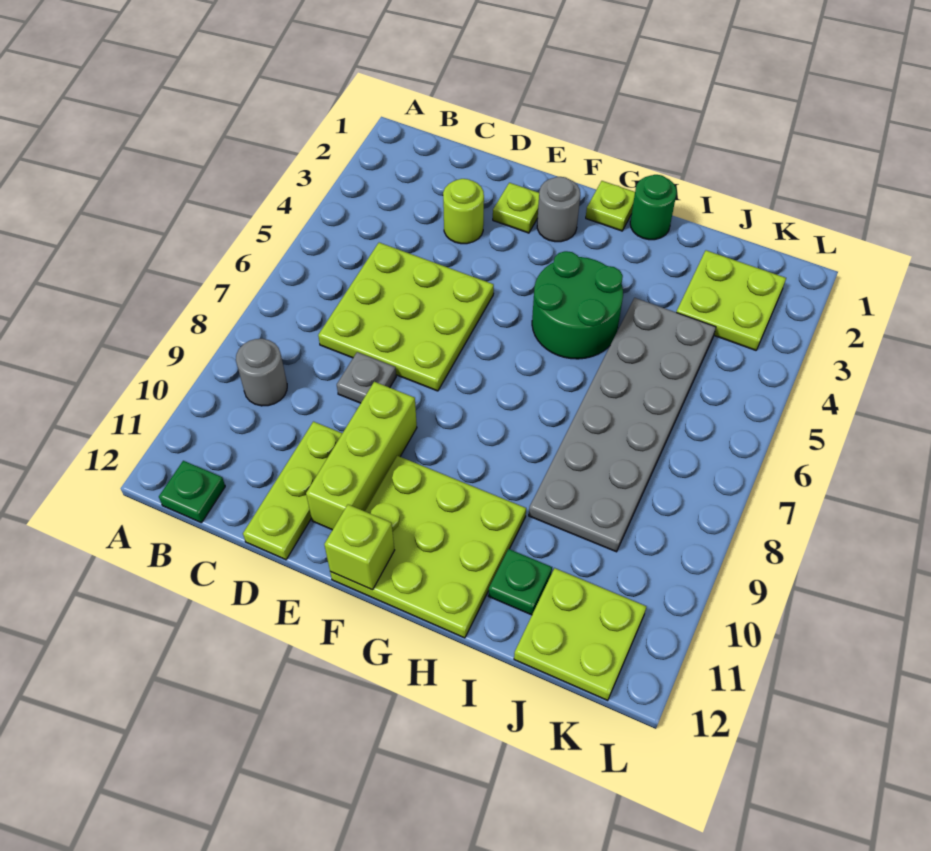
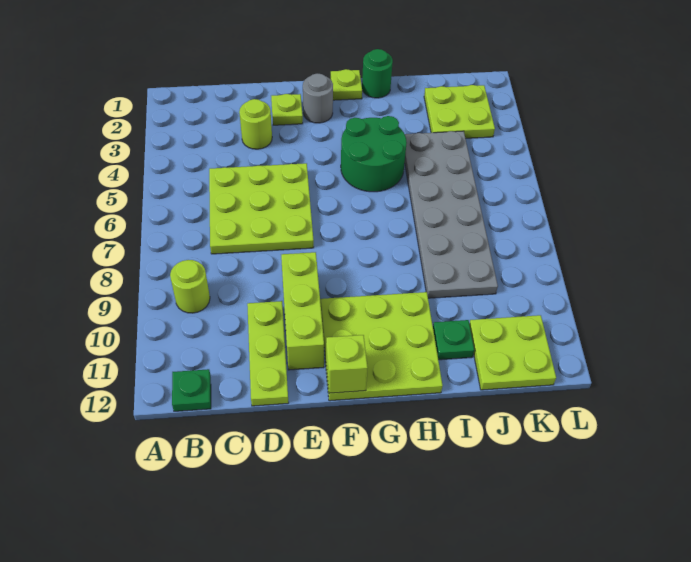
grey round brick B9 level 1 -> lime round brick B9 level 1
grey plate D8 level 1 -> none

